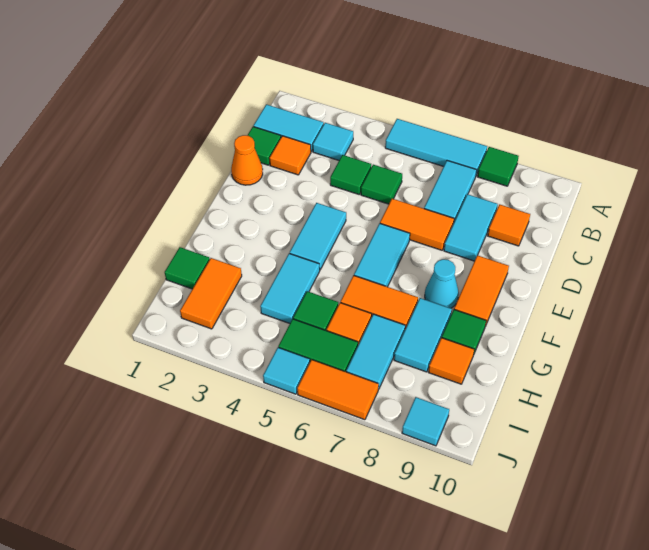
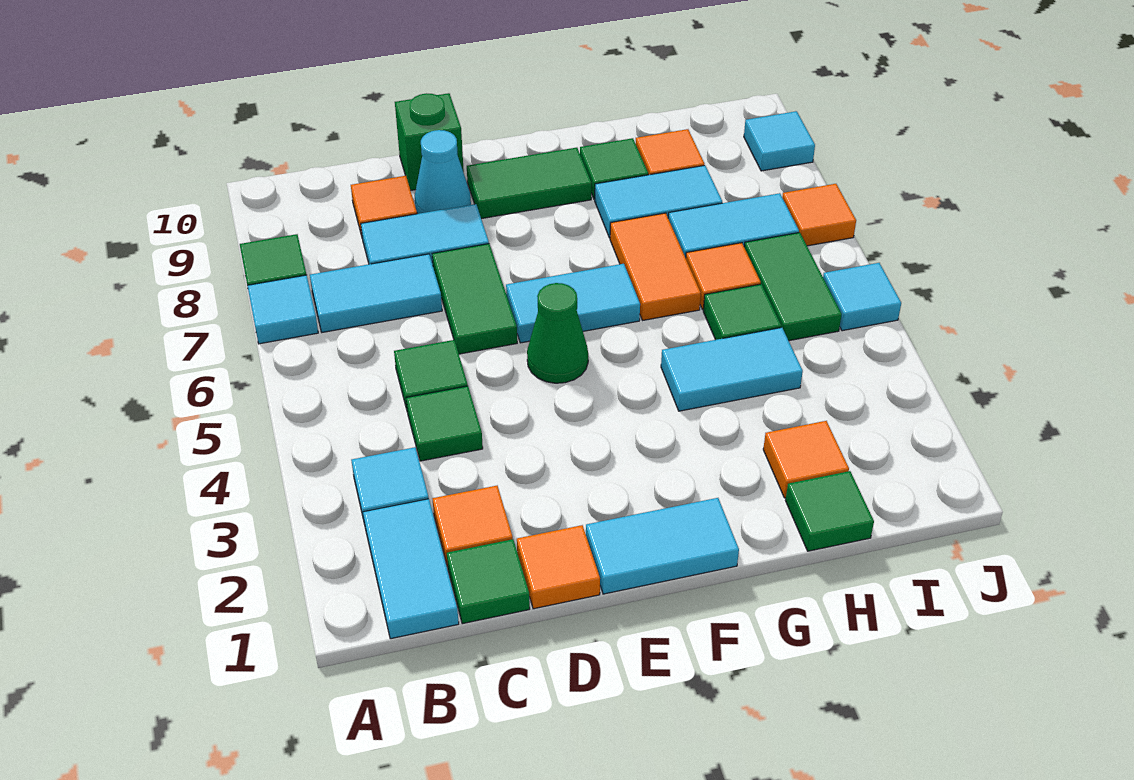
cyan tile A5:A7 level 1 -> cyan tile A7 level 1
orange cone D1 level 1 -> orange tile D1 level 1
orange tile D6:D7 level 1 -> green tile D6:D7 level 1
none -> green brick D10 level 1
cyan tile E4:F4 level 1 -> cyan tile E1:F1 level 1
none -> green cone E5 level 1
orange tile E9:F9 level 1 -> green tile E9:F9 level 1
cyan cone F8 level 1 -> cyan cone D9 level 1
orange tile H2:I2 level 1 -> orange tile H2 level 1
orange tile J6:J7 level 1 -> orange tile J7 level 1

